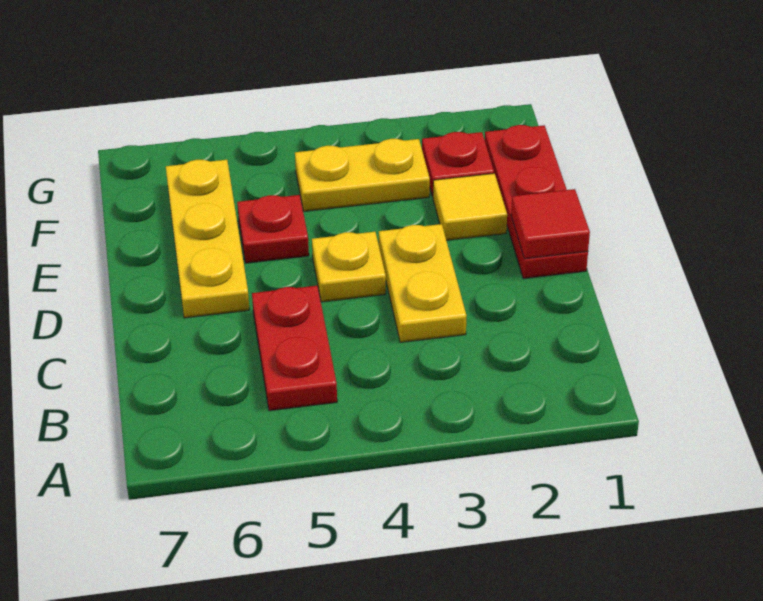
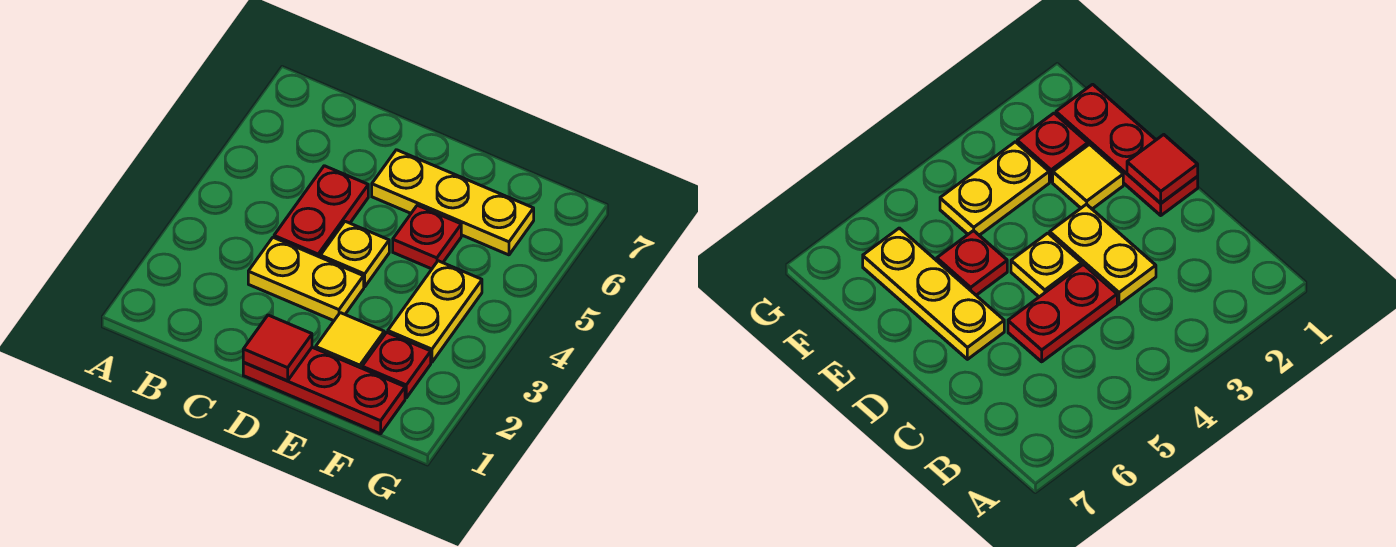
red plate B5:C5 level 1 -> red plate C4:C5 level 1

